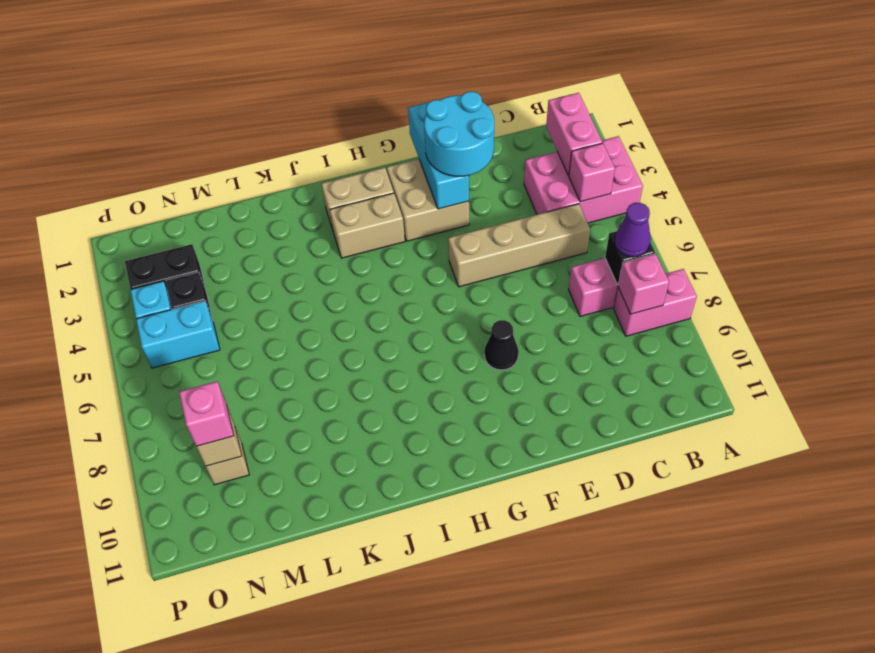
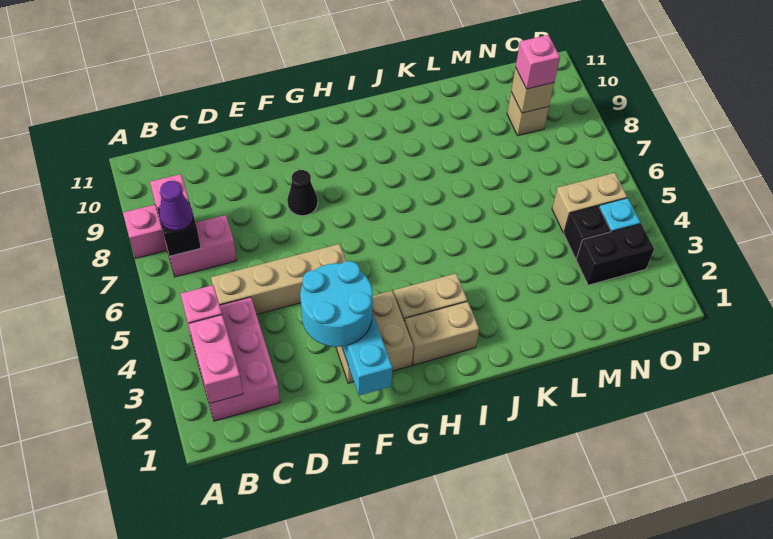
pink brick A3:C4 level 1 -> pink brick B2:C4 level 1
cyan brick N5:O5 level 1 -> tan brick N5:O5 level 1

